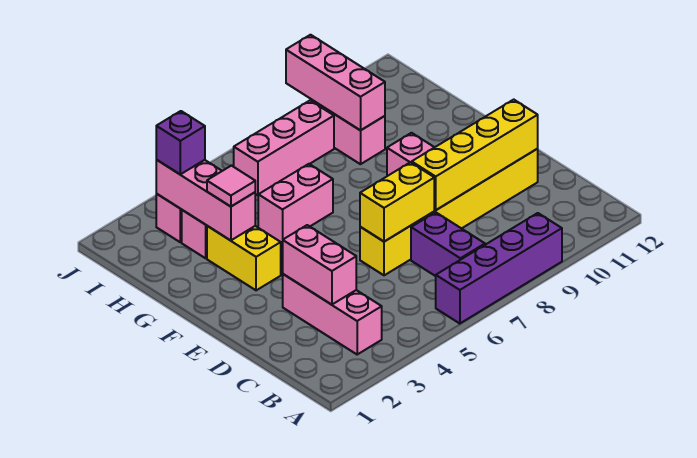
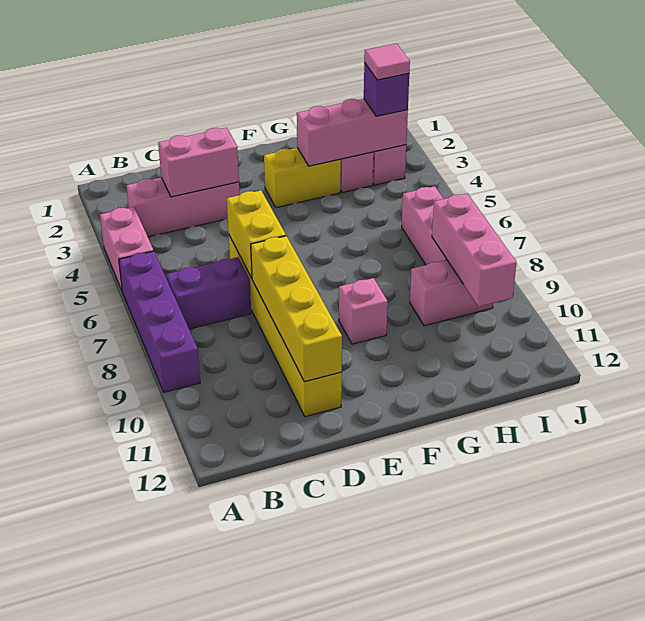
pink tile G3 level 3 -> pink tile I3 level 4
pink brick G5:G6 level 1 -> pink brick A4:A5 level 1
pink brick H9:J9 level 2 -> pink brick I8:I10 level 2

